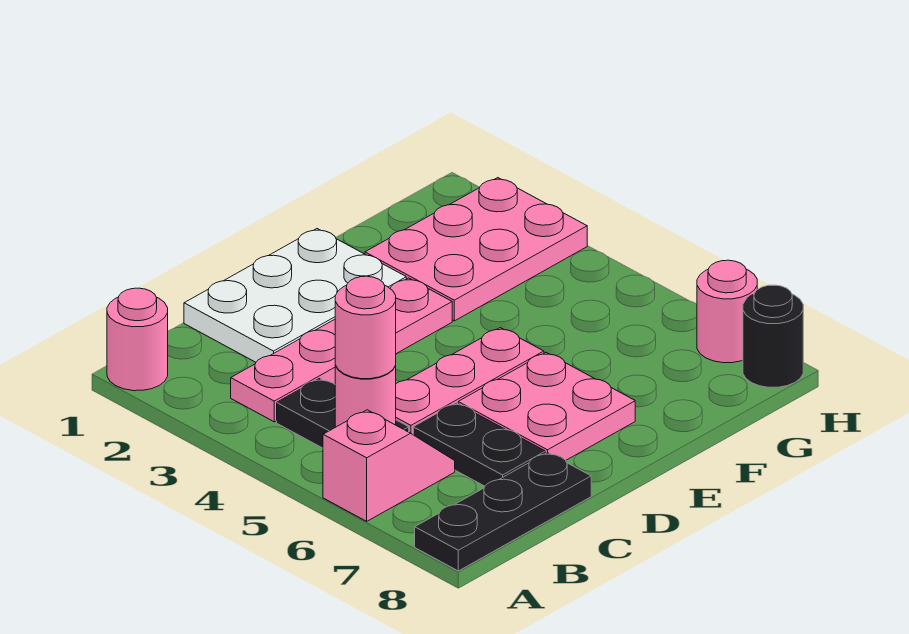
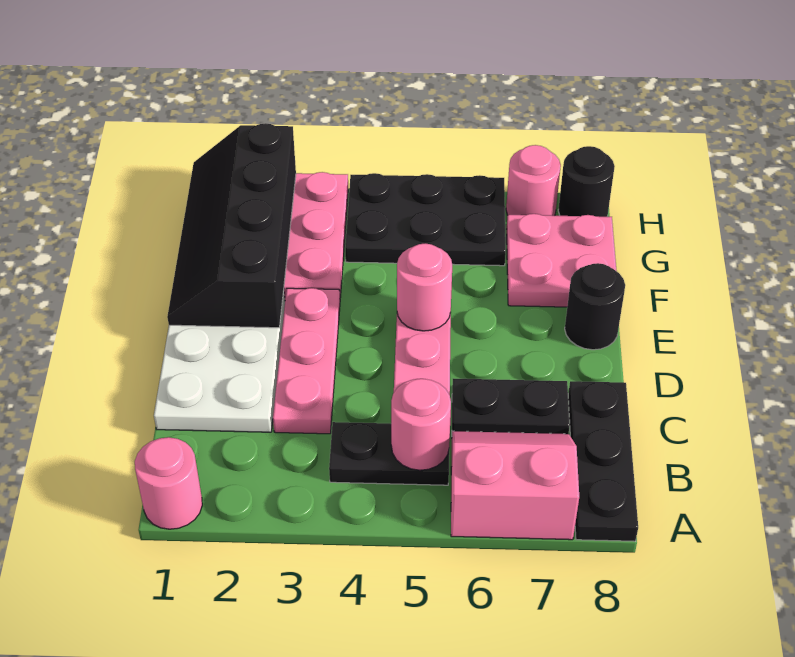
pink slope A6:B6 level 1 top A -> pink slope A6:B7 level 1 top A
pink plate B3:E3 level 1 -> pink plate C3:E3 level 1
pink round brick B5 level 3 -> pink round brick E5 level 2
pink plate D6:E7 level 1 -> pink plate F7:G8 level 1
none -> black slope E1:H2 level 2 top 2
none -> black round brick E8 level 1
none -> black plate G4:H6 level 1

